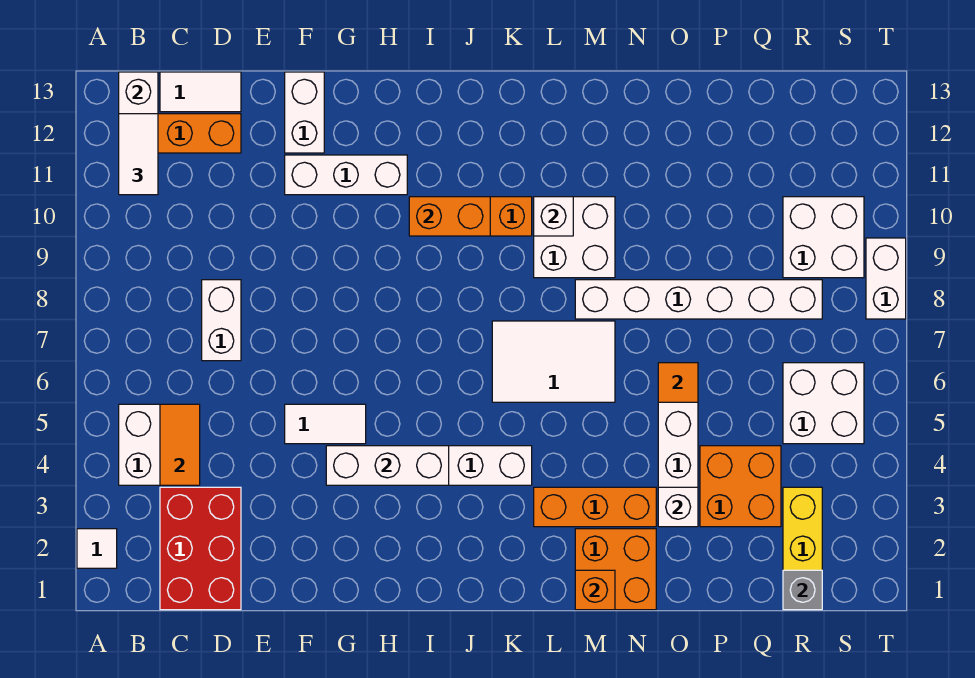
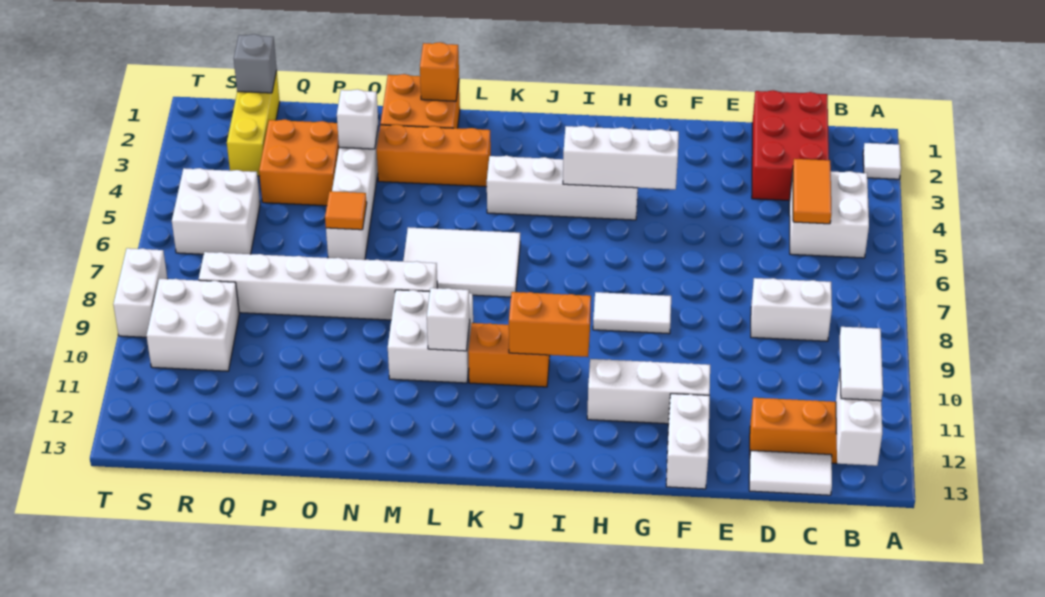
white brick D7:D8 level 1 -> white brick C8:D8 level 1
white tile F5:G5 level 1 -> white tile G8:H8 level 1

